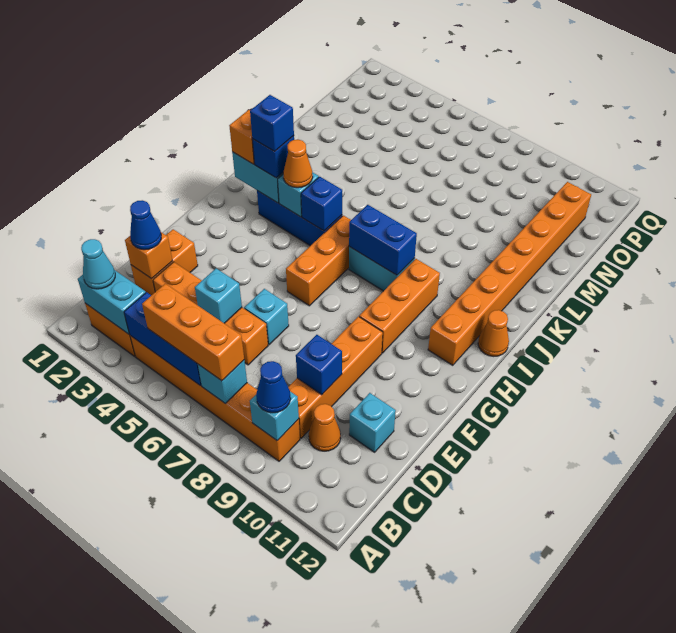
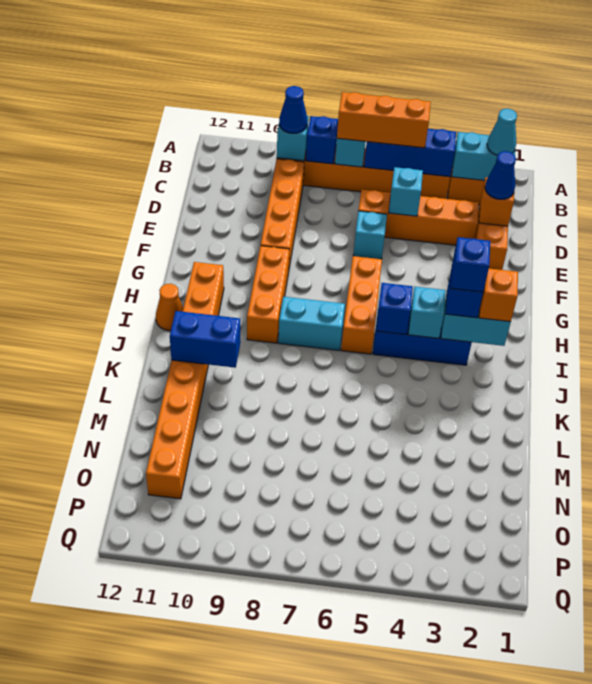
orange cone C10 level 1 -> none
blue brick D9 level 2 -> blue brick B8 level 2
cyan brick D11 level 1 -> none
orange cone I4 level 3 -> none
blue brick I7:I8 level 2 -> blue brick K10:K11 level 2

